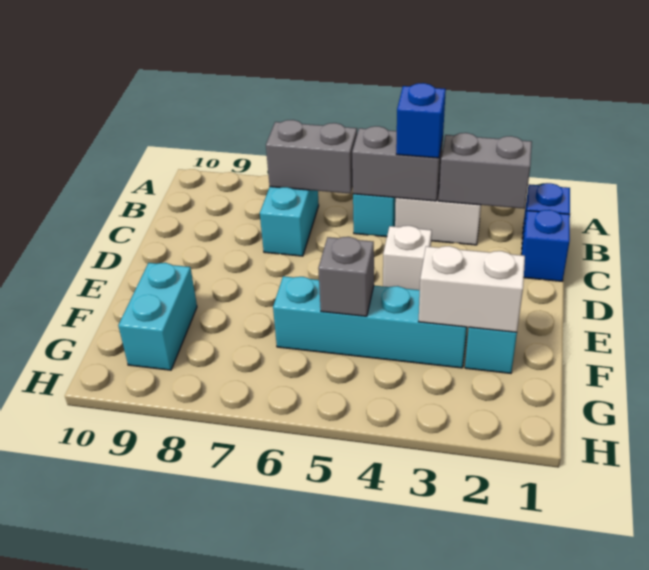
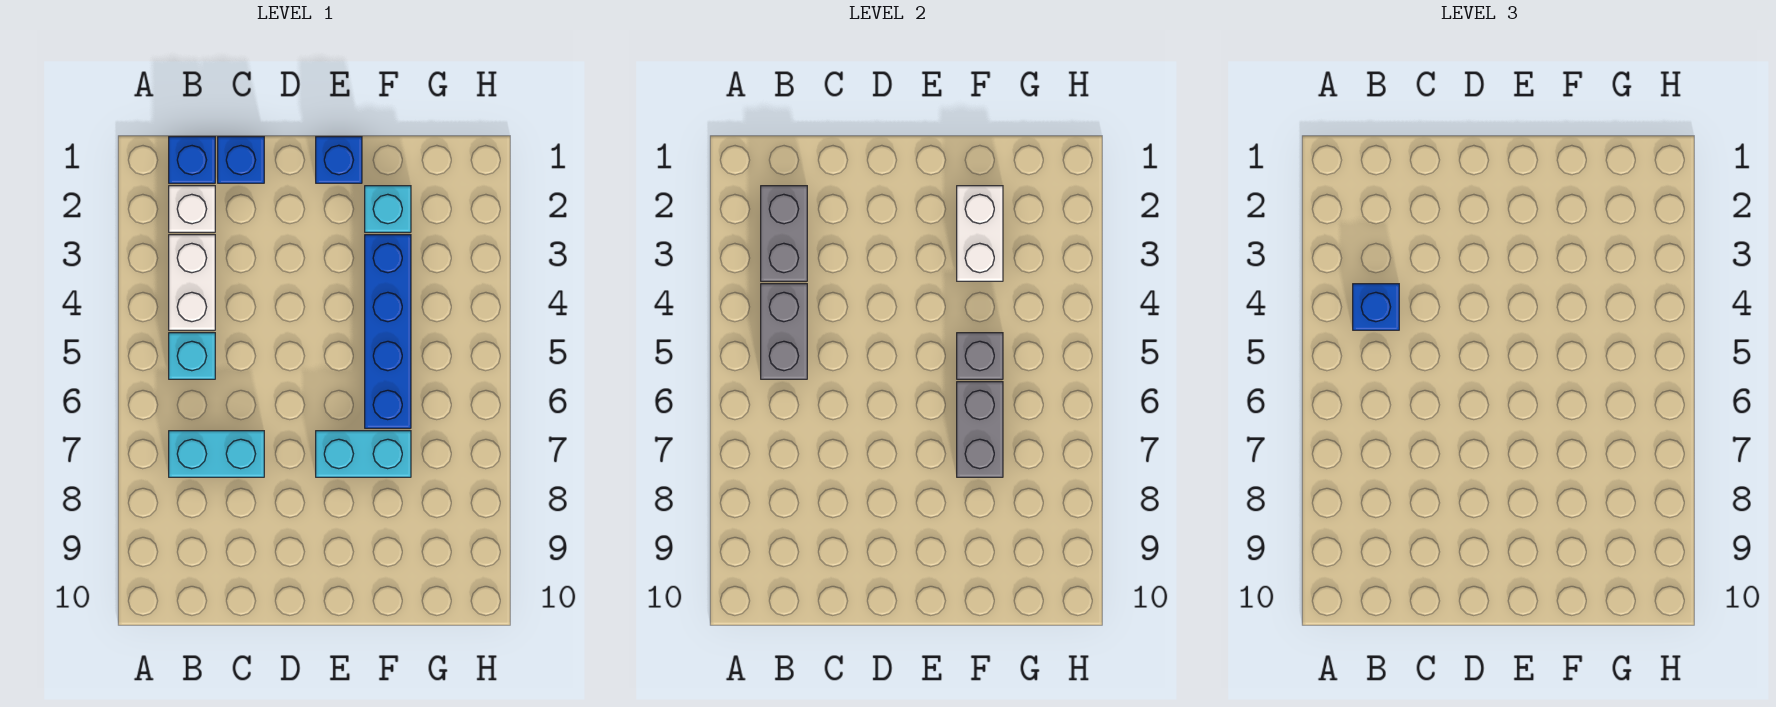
grey brick B6:B7 level 2 -> grey brick F6:F7 level 2
white brick D4 level 1 -> white brick B2 level 1
none -> blue brick E1 level 1
cyan brick F3:F6 level 1 -> blue brick F3:F6 level 1
cyan brick F9:G9 level 1 -> cyan brick E7:F7 level 1

